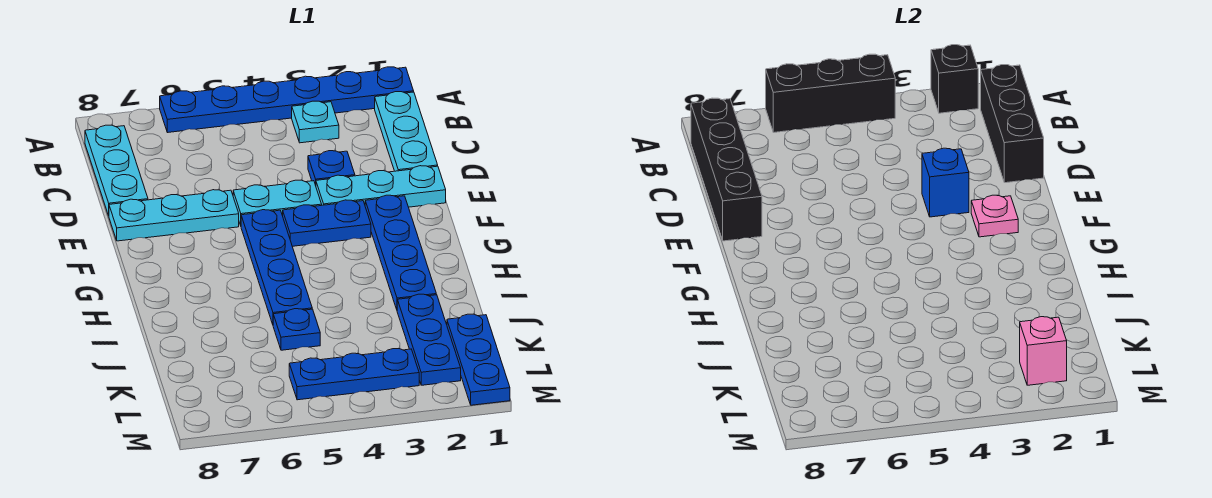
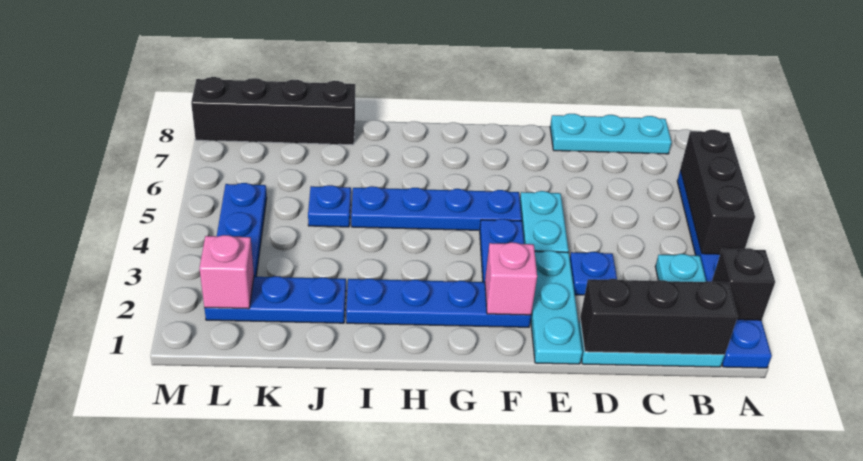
black brick B8:E8 level 2 -> black brick J8:M8 level 1
blue brick E3 level 2 -> none
cyan plate E6:E8 level 1 -> none
pink plate F2 level 2 -> pink brick F2 level 2
blue plate K1:M1 level 1 -> none

